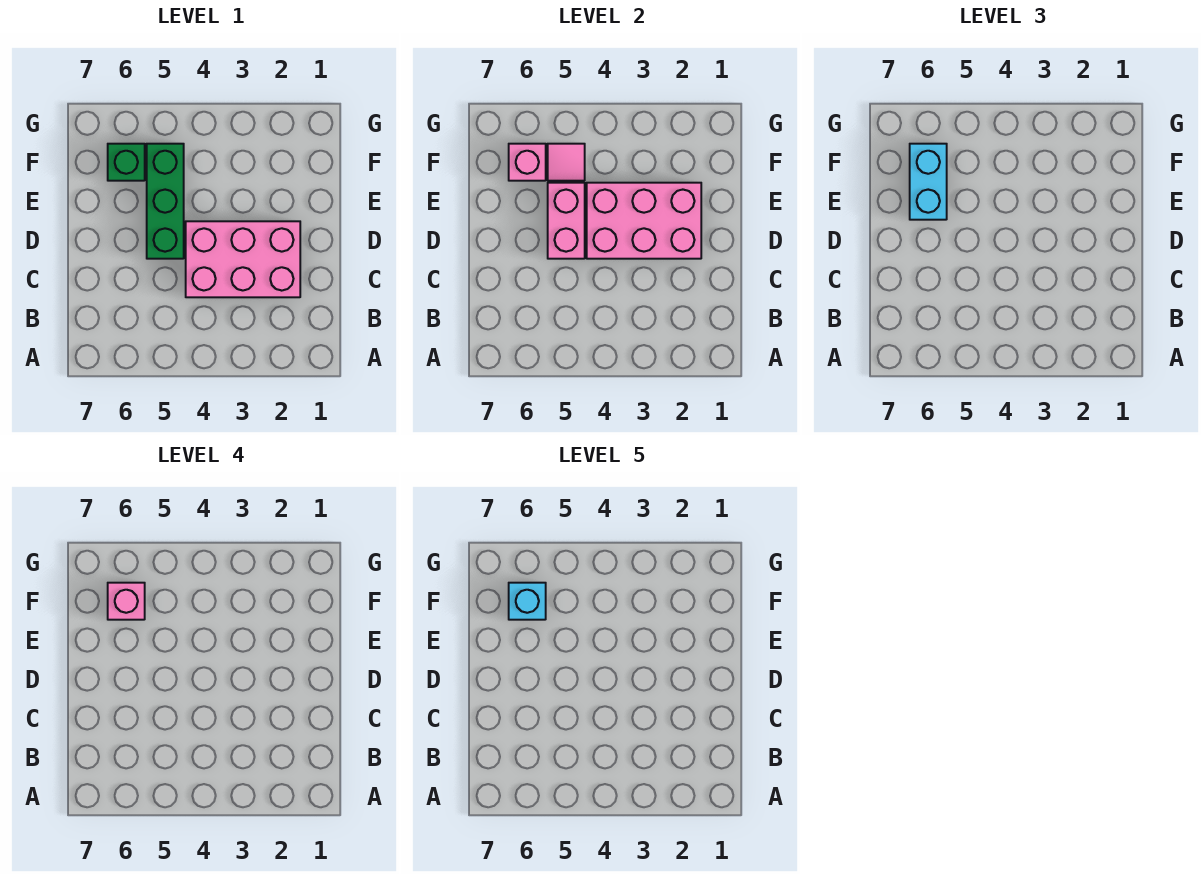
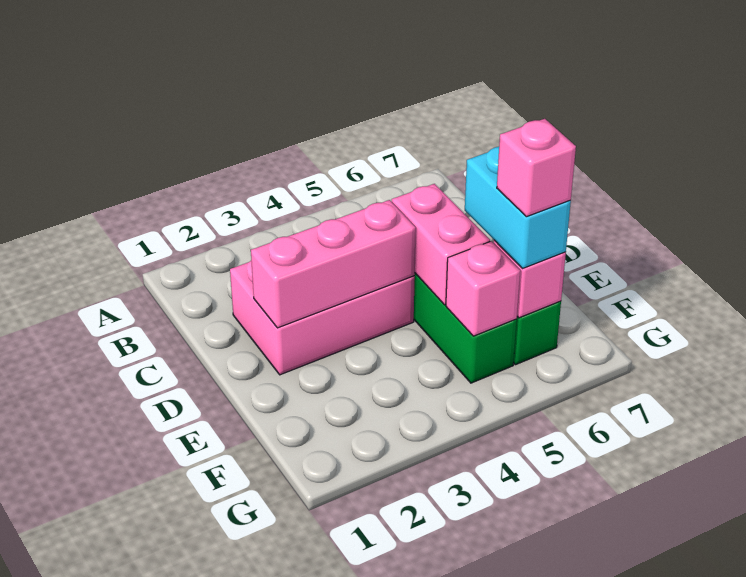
pink brick D2:E4 level 2 -> pink brick D2:D4 level 2
pink tile F5 level 2 -> pink brick F5 level 2
cyan brick F6 level 5 -> none

